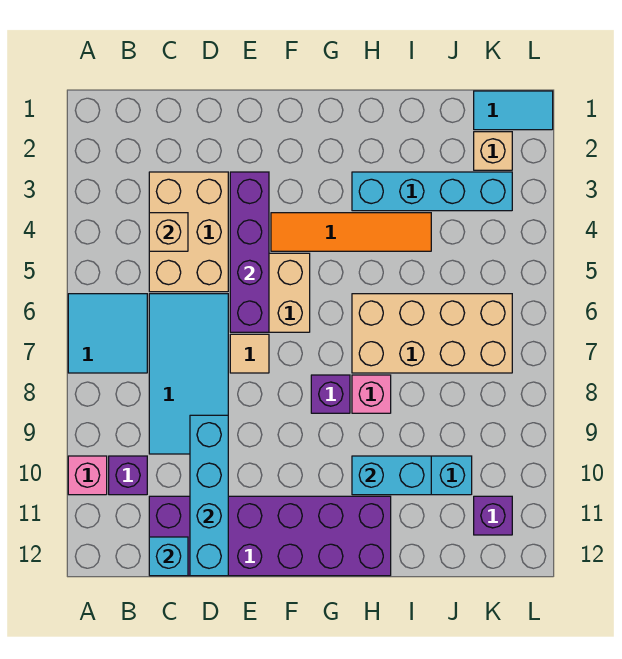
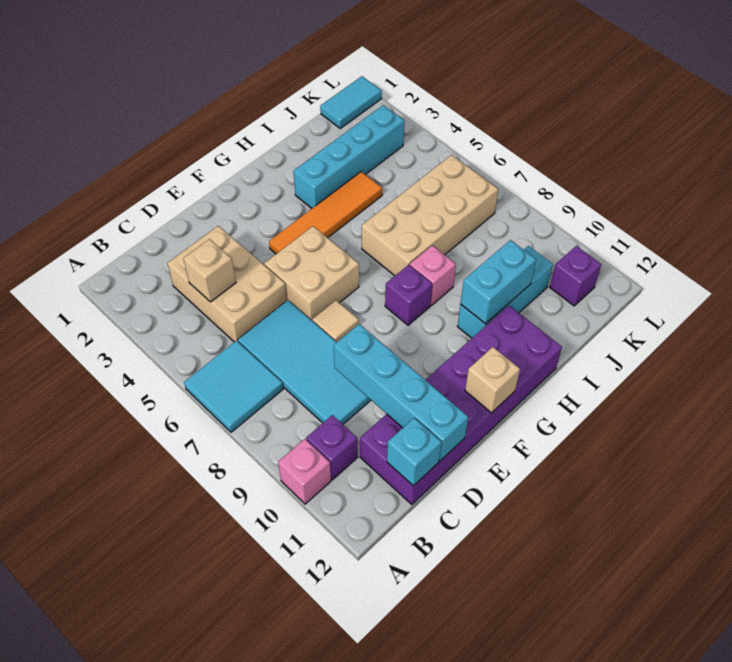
purple brick E3:E6 level 2 -> none
tan brick K2 level 1 -> tan brick F12 level 2

